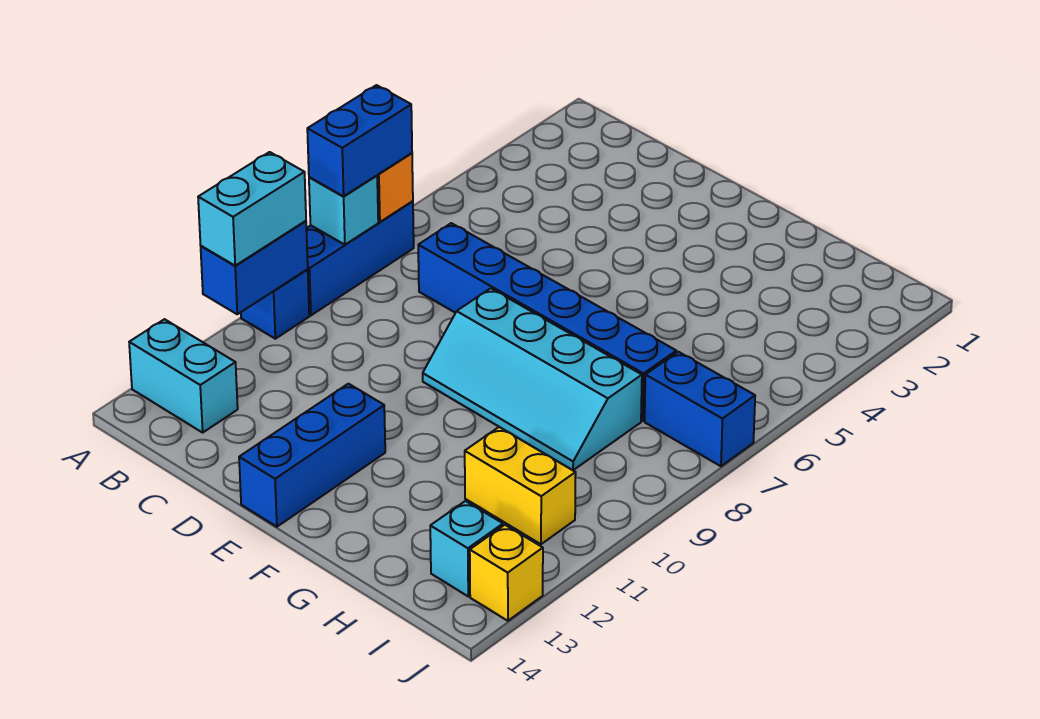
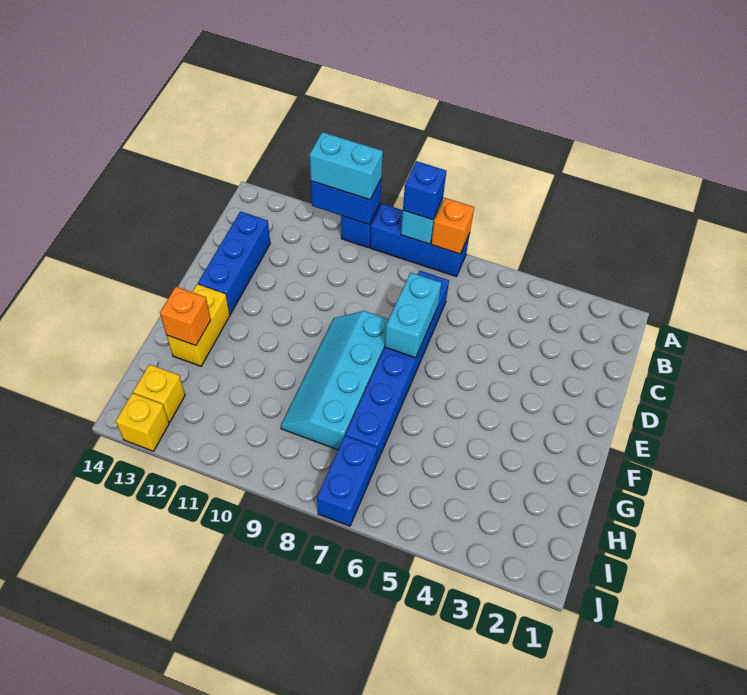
blue brick A7:A8 level 3 -> blue brick A8 level 3
cyan brick A13:B13 level 1 -> cyan brick D7:E7 level 2
blue brick E12:E14 level 1 -> blue brick C13:E13 level 1
none -> orange brick G13 level 2
yellow brick H11:I11 level 1 -> yellow brick F13:G13 level 1
cyan brick I13 level 1 -> yellow brick I13 level 1

